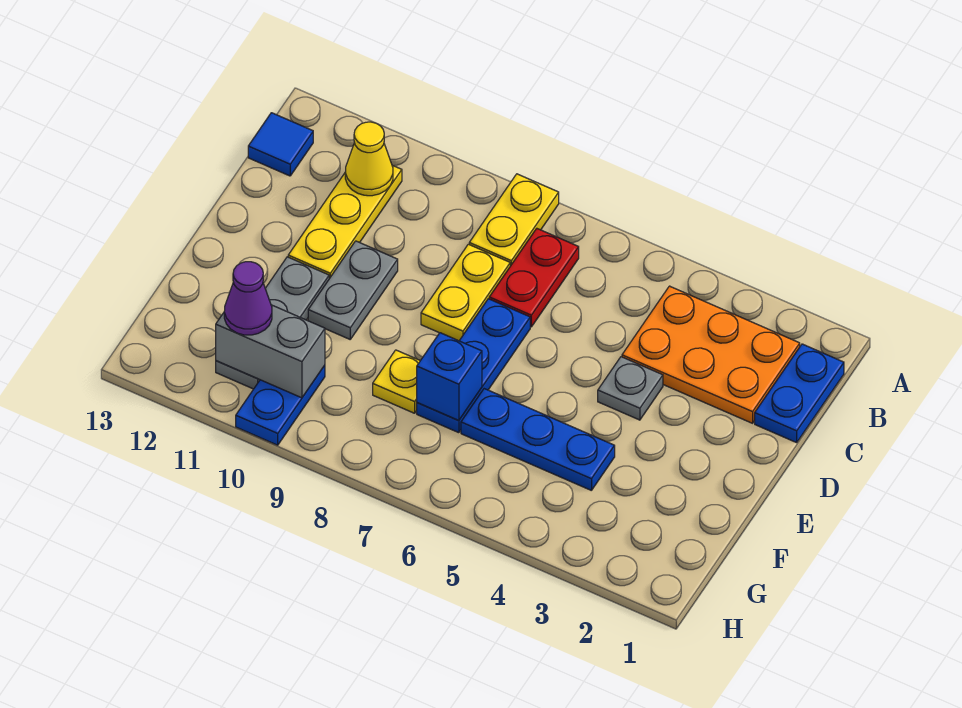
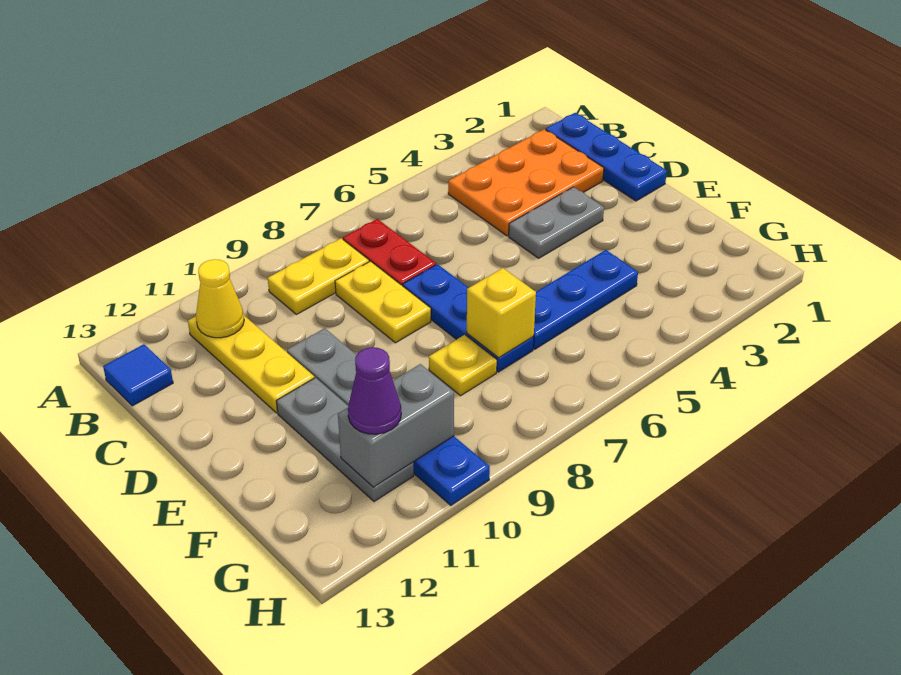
yellow plate A8:B8 level 1 -> yellow plate B8:B9 level 1
blue plate B1:C1 level 1 -> blue plate B1:D1 level 1
grey plate D4 level 1 -> grey plate D3:D4 level 1
blue brick F7 level 2 -> yellow brick F7 level 2

